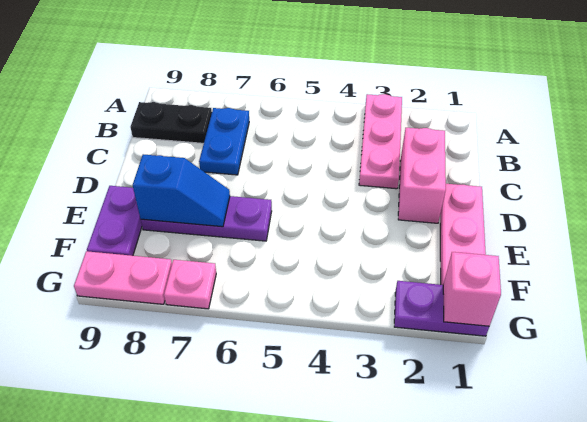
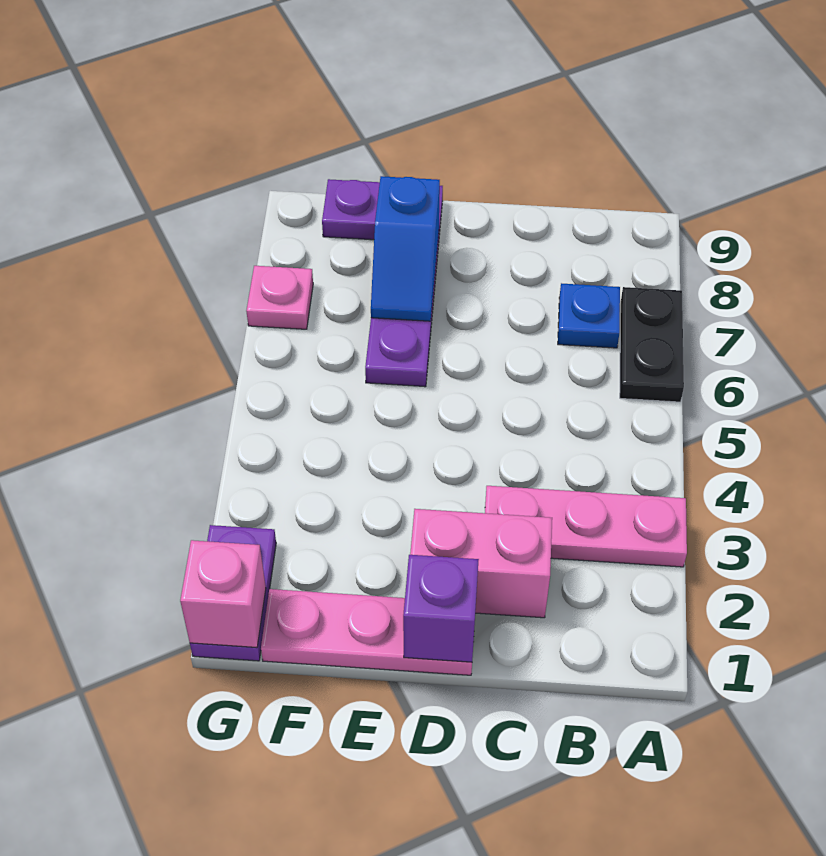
blue plate B7:C7 level 1 -> blue plate B7 level 1
black plate B8:B9 level 1 -> black plate A6:A7 level 1
none -> purple brick D1 level 2
pink plate G8:G9 level 1 -> none

